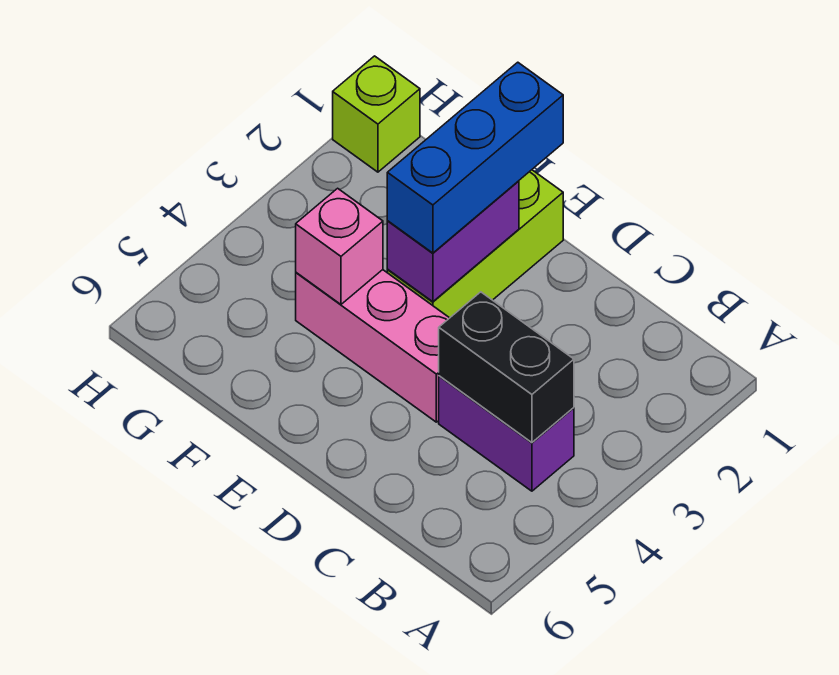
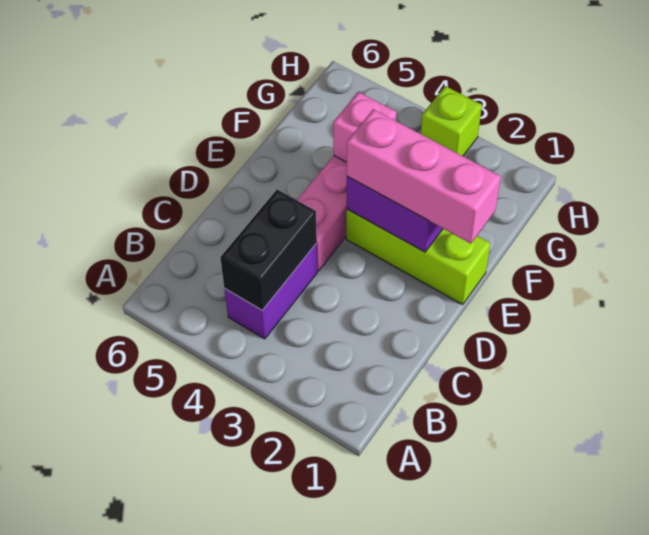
blue brick E1:E3 level 3 -> pink brick E1:E3 level 3
lime brick H1 level 1 -> lime brick H3 level 1

